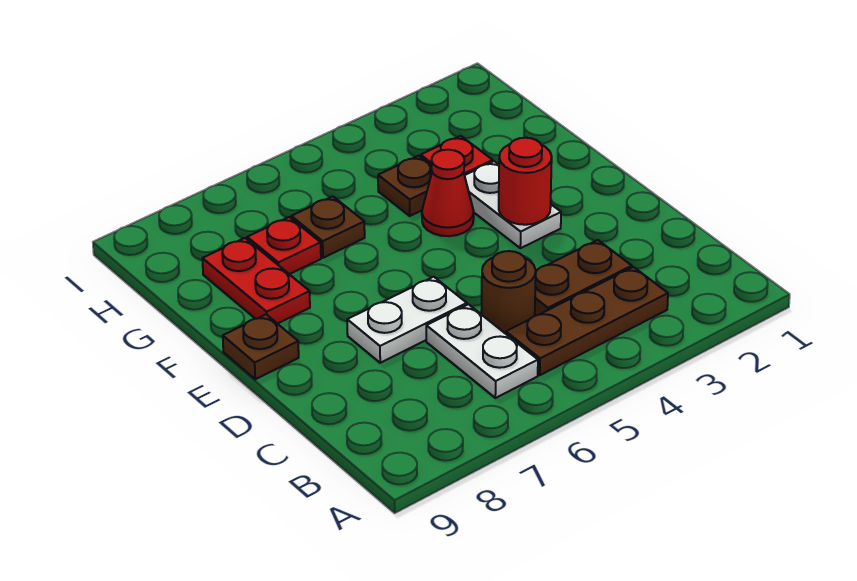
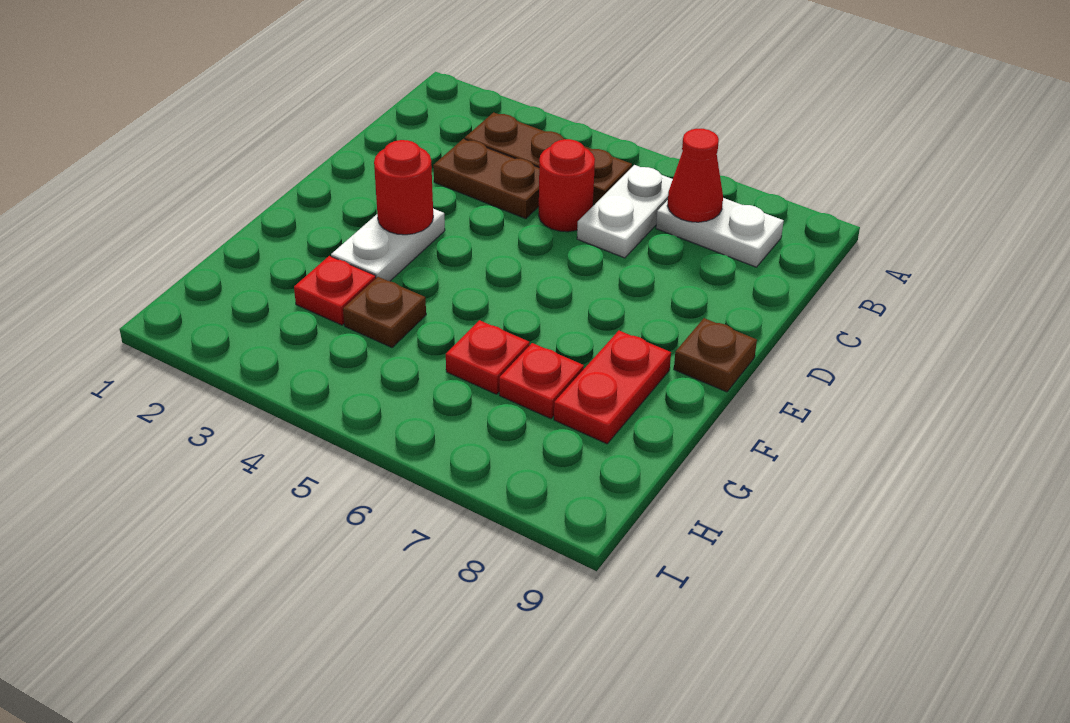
brown round brick C5 level 1 -> red round brick C5 level 1
white plate D6:D7 level 1 -> white plate B7:B8 level 1
red cone F4 level 1 -> red cone B7 level 2
brown plate G6 level 1 -> red plate G6 level 1

